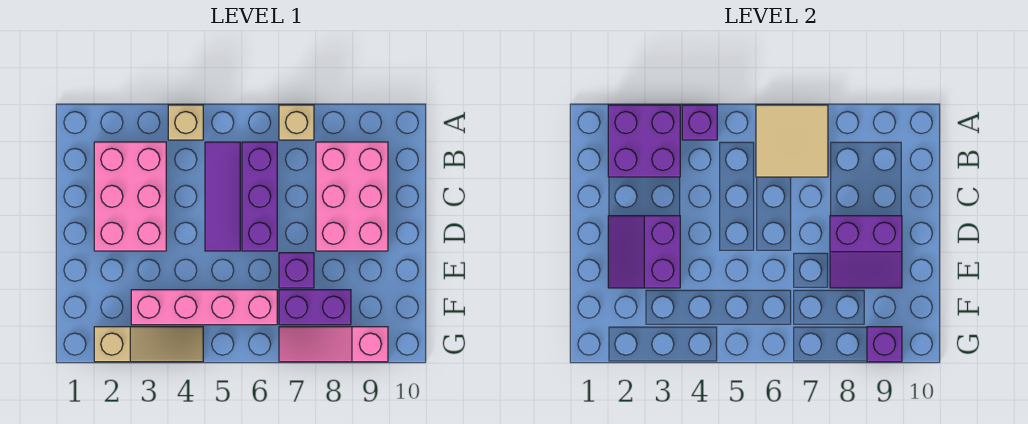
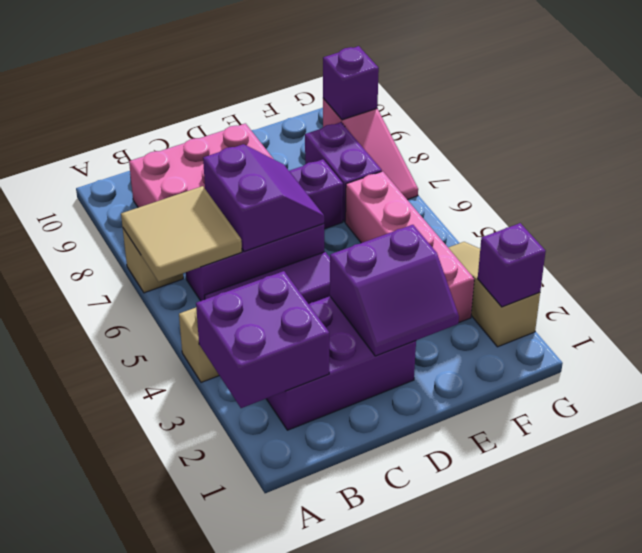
purple brick A4 level 2 -> purple brick G2 level 2
pink brick B2:D3 level 1 -> purple brick B2:D3 level 1
purple slope D8:E9 level 2 top D -> purple slope C6:D7 level 2 top C

